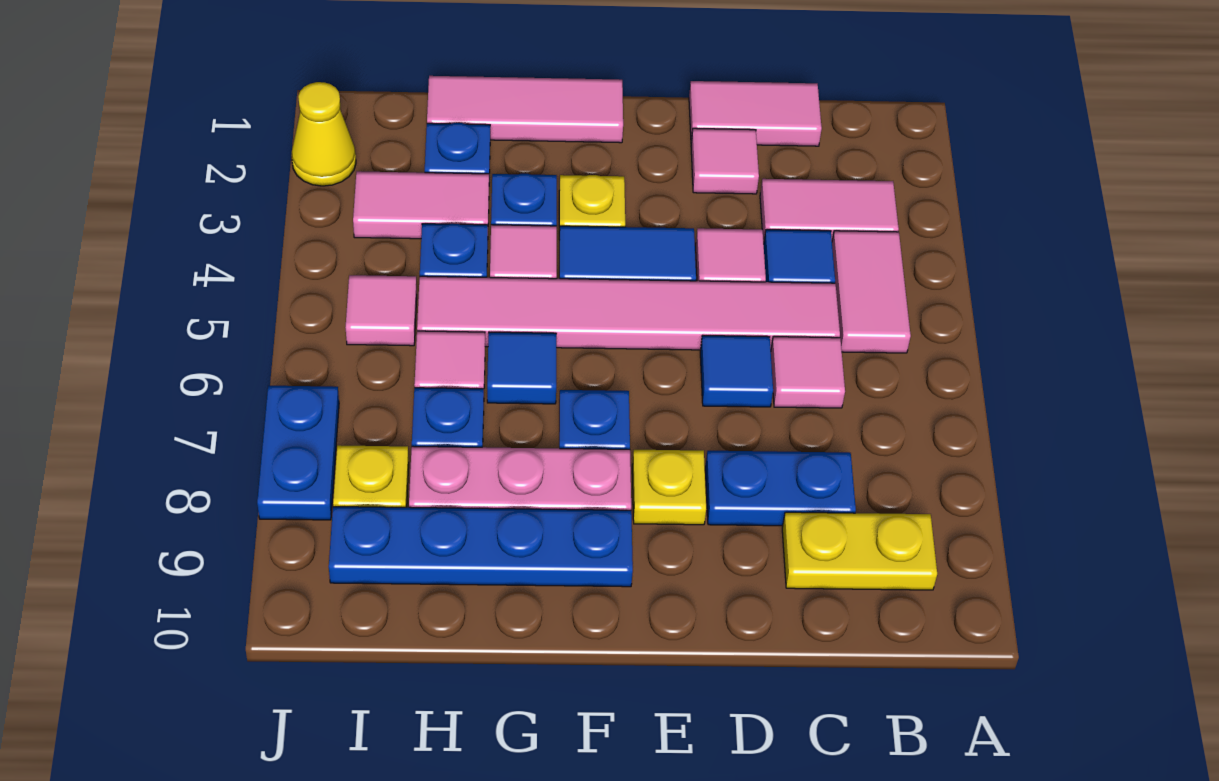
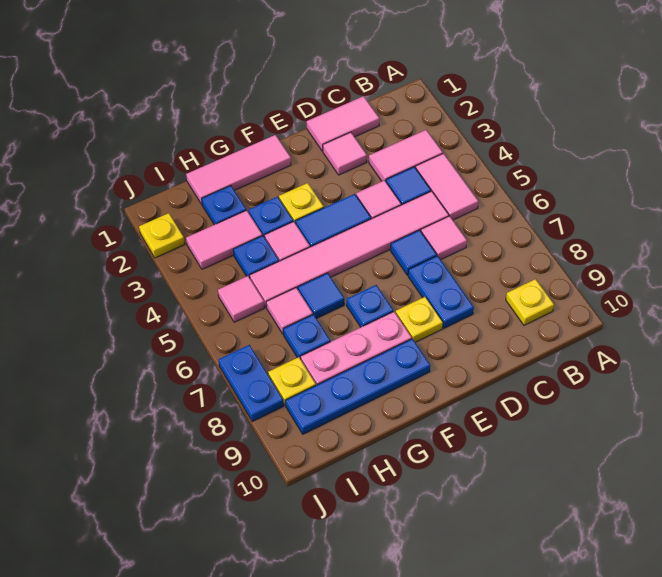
yellow plate B9:C9 level 1 -> yellow plate B9 level 1
blue plate C8:D8 level 1 -> blue plate D7:D8 level 1
yellow cone J2 level 1 -> yellow plate J2 level 1

